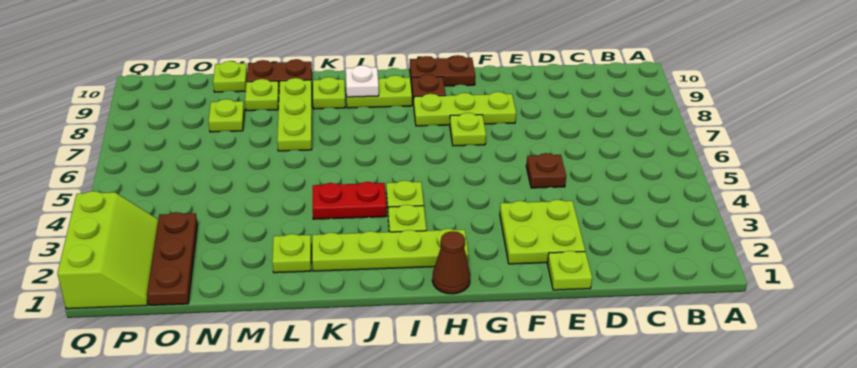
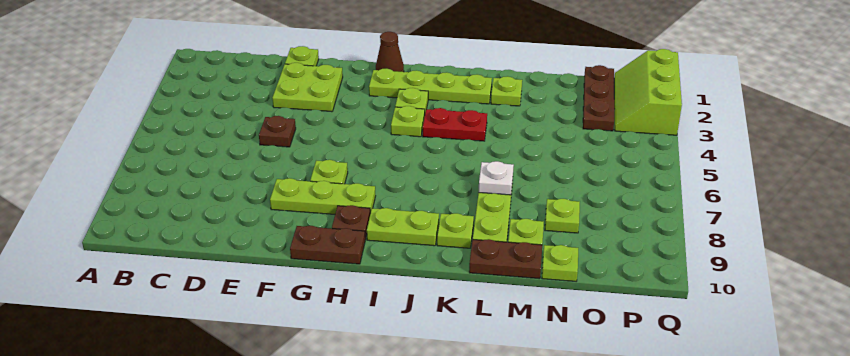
white plate J9 level 2 -> white plate L7 level 2

